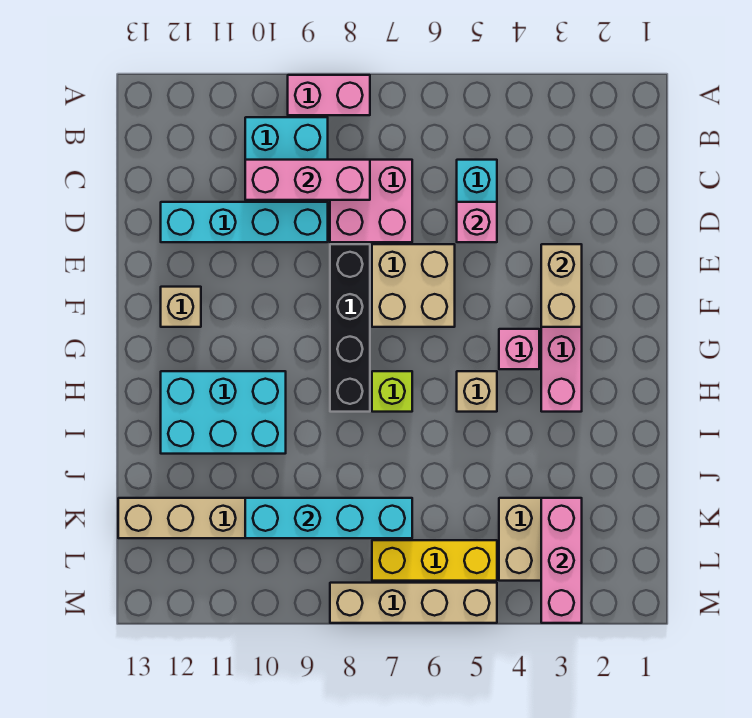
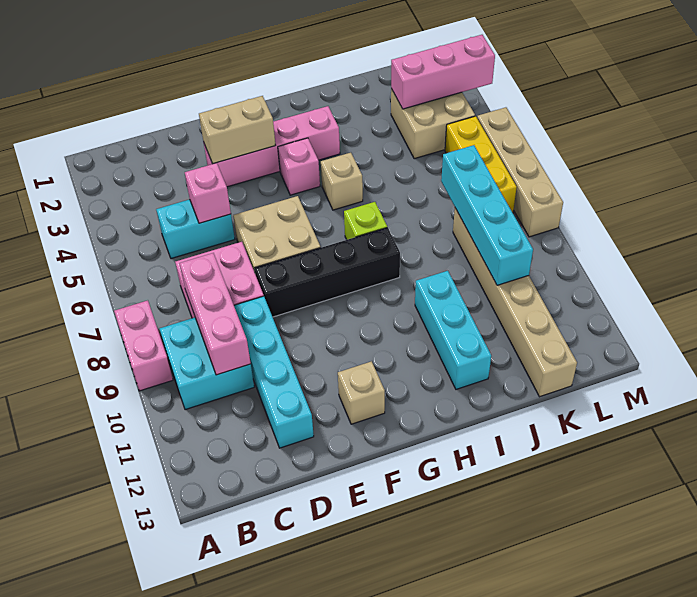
cyan brick H10:I12 level 1 -> cyan brick I10:I12 level 1

